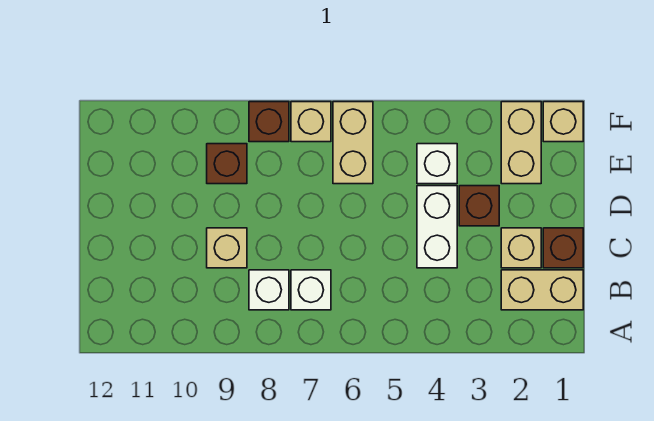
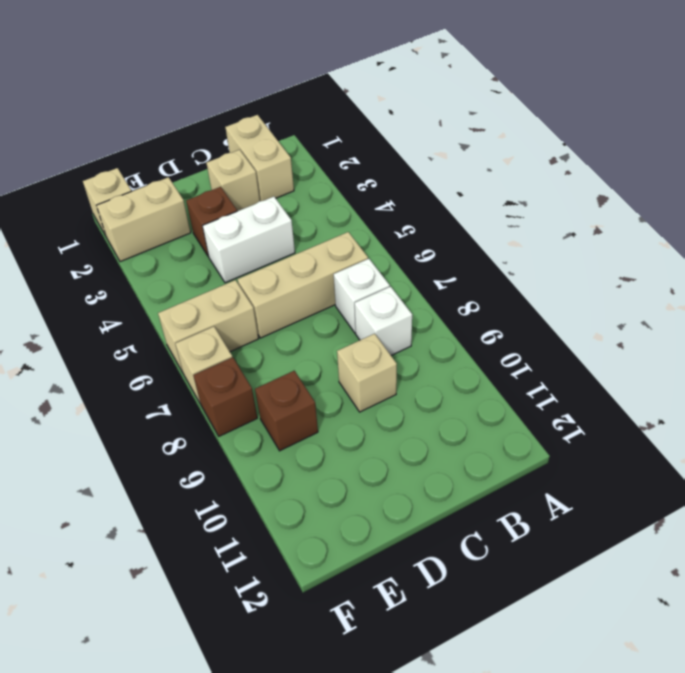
none -> tan brick B6:D6 level 1
brown brick C1 level 1 -> none
white brick E4 level 1 -> none

